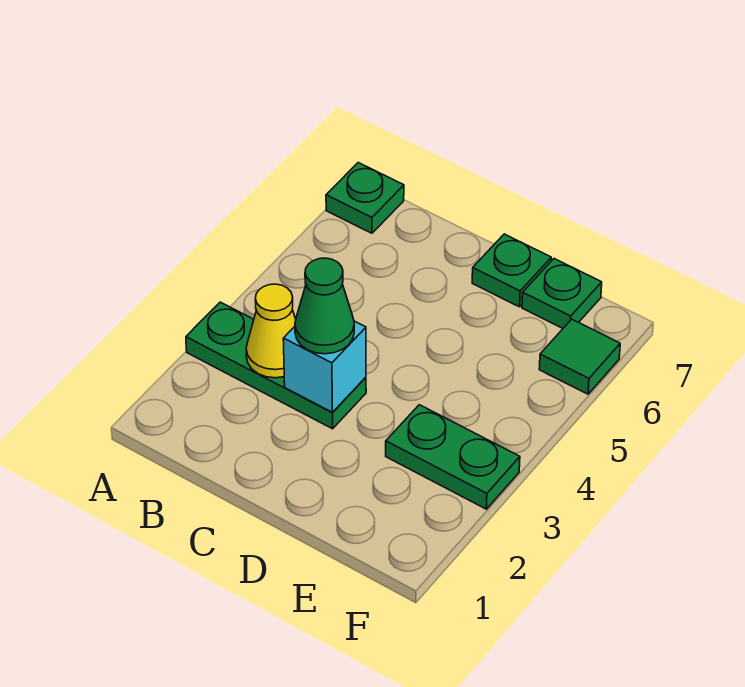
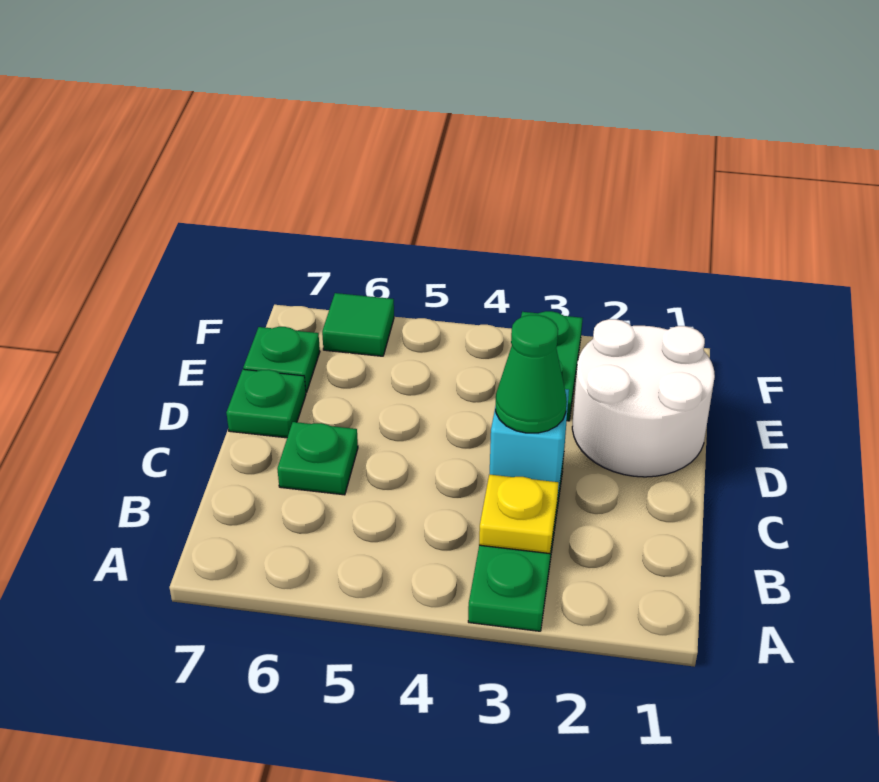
green plate A7 level 1 -> green plate C6 level 1
yellow cone B3 level 2 -> yellow plate B3 level 2
none -> white round brick D1:E2 level 1

